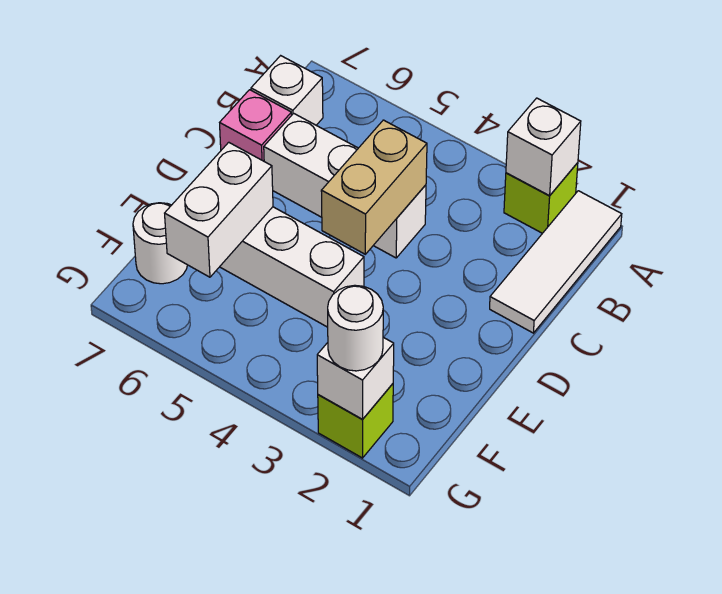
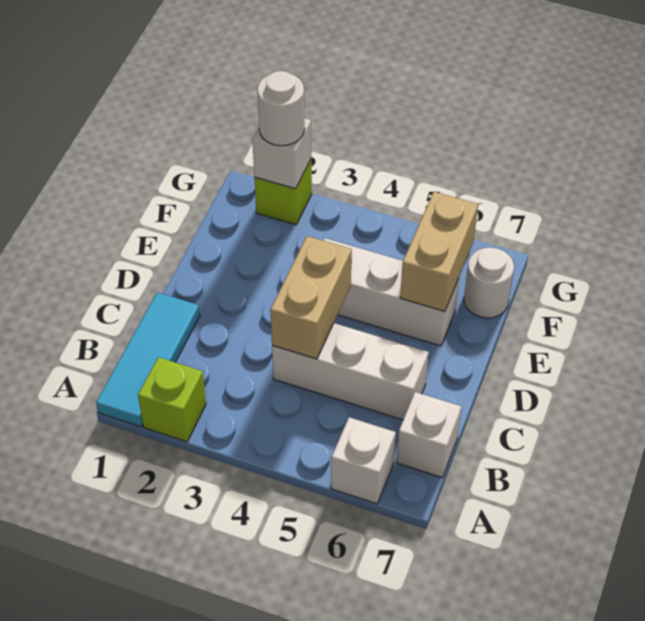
white tile A1:C1 level 1 -> cyan tile A1:C1 level 1
white brick A2 level 2 -> white brick A6 level 1
pink brick C7 level 1 -> none
white brick E6:F6 level 2 -> tan brick E6:F6 level 2

